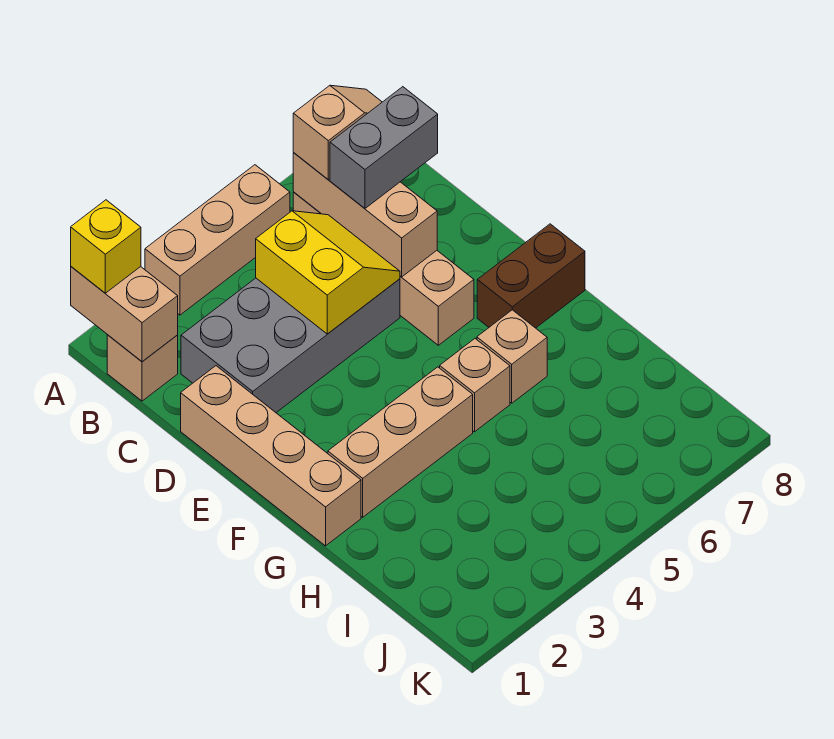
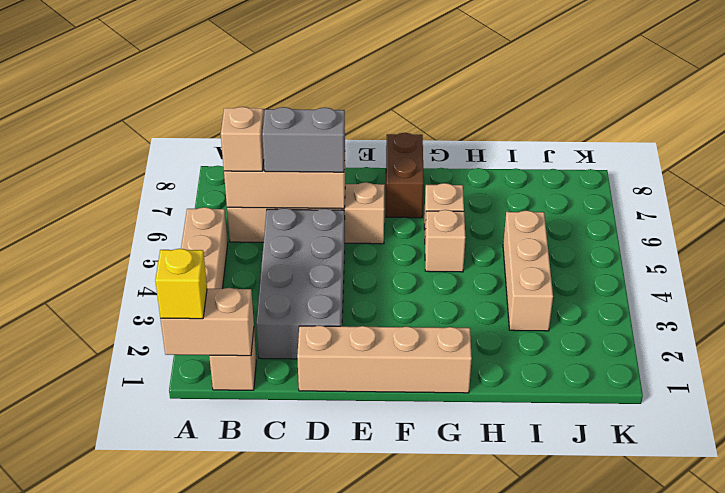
yellow slope C4:D5 level 2 top 4 -> none
grey brick C6:C7 level 3 -> grey brick C6:D6 level 3
tan brick G2:G4 level 1 -> tan brick I3:I5 level 1

